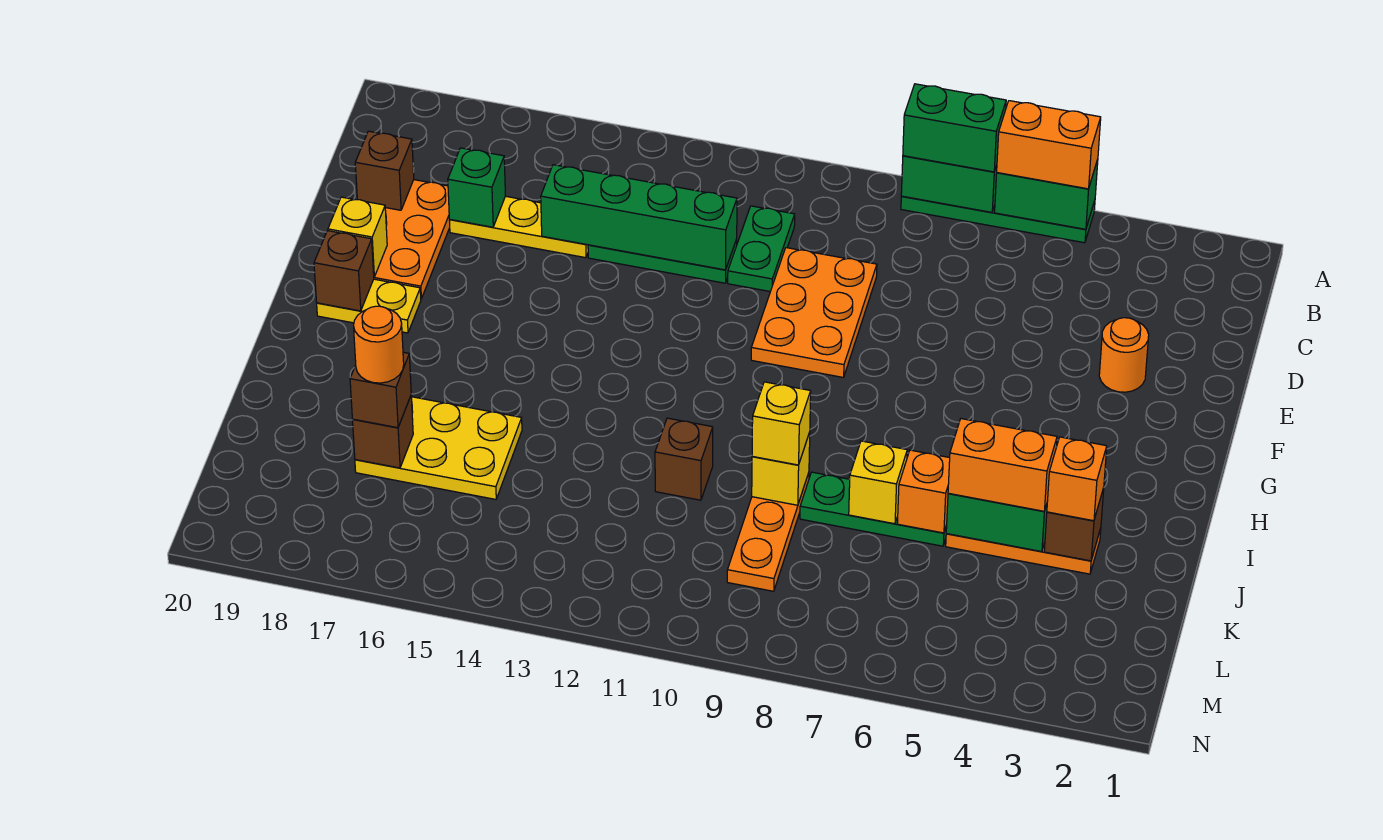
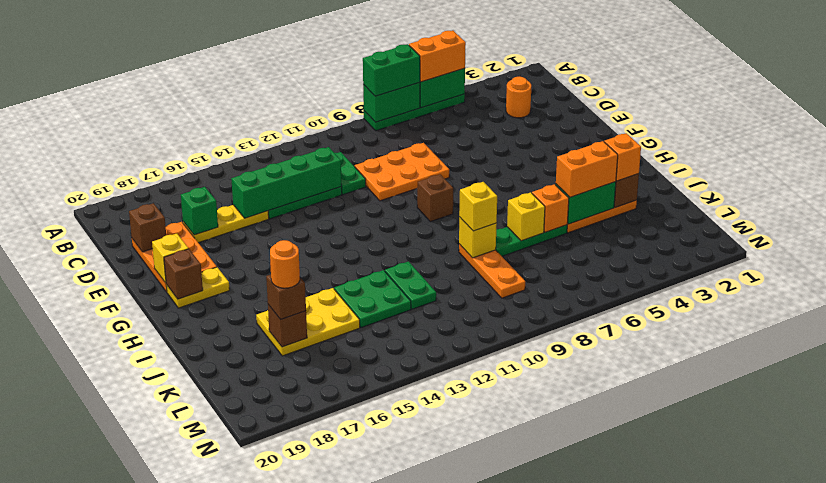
orange plate D9:F10 level 1 -> orange plate D8:E10 level 1
orange round brick E3 level 1 -> orange round brick C3 level 1
brown brick J11 level 1 -> brown brick G9 level 1
none -> green plate J12:K12 level 1
none -> green plate J13:K14 level 1

